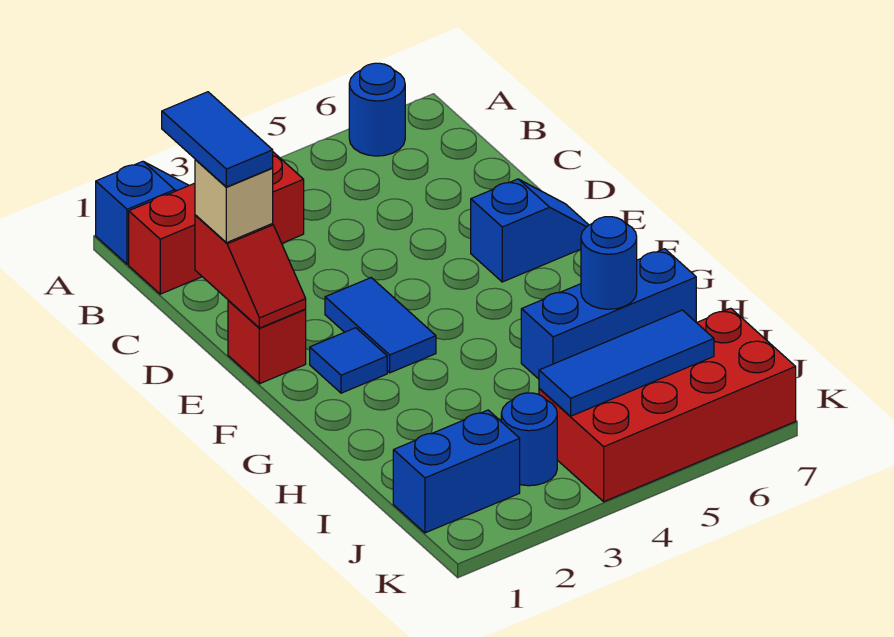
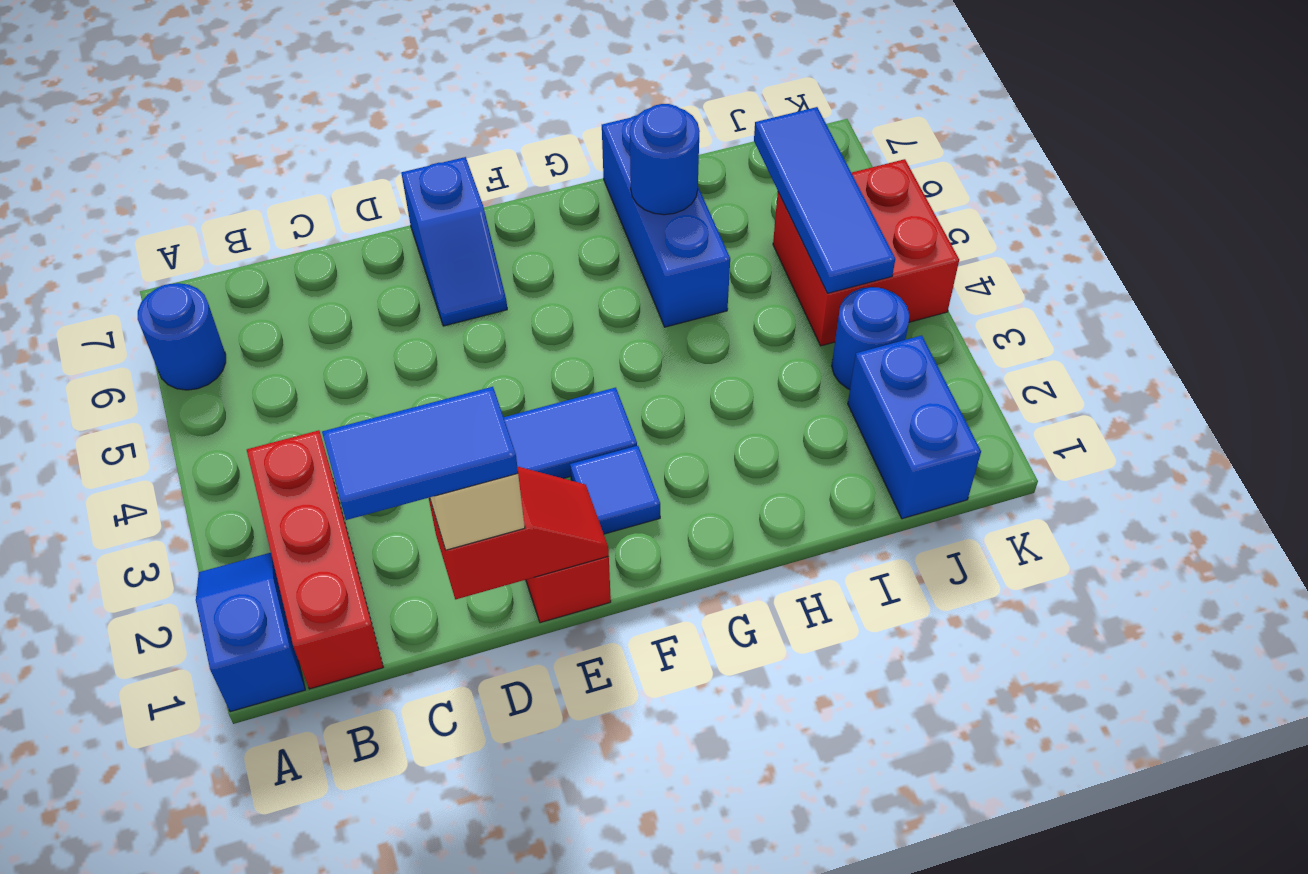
blue slope E6:E7 level 1 top 6 -> blue slope E6:E7 level 1 top 7
red brick J4:K7 level 1 -> red brick J4:K5 level 1

